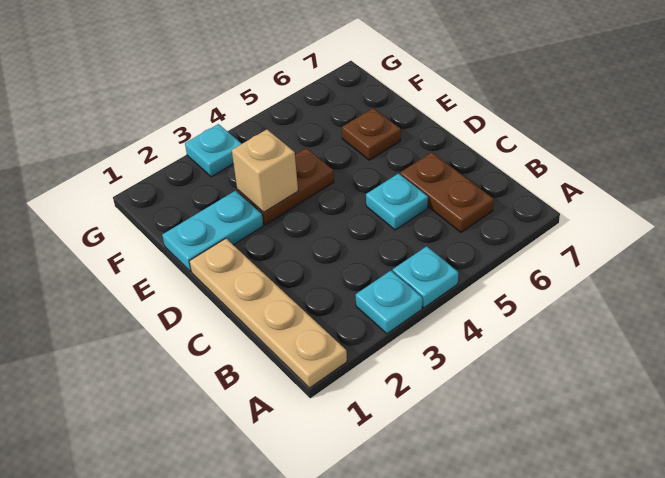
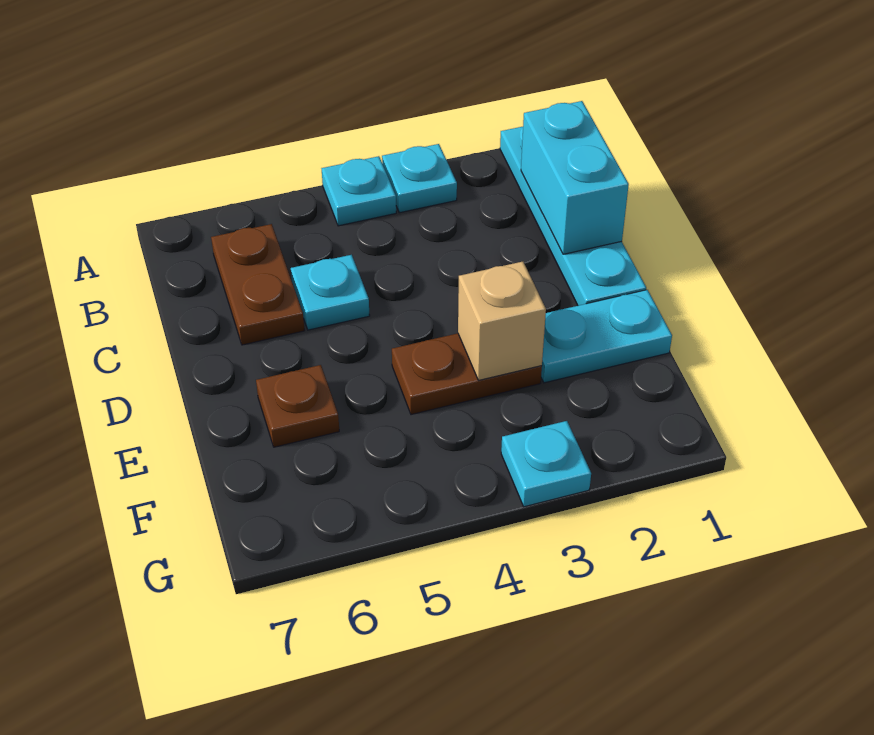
tan plate A1:D1 level 1 -> cyan plate A1:D1 level 1
none -> cyan brick B1:C1 level 2

